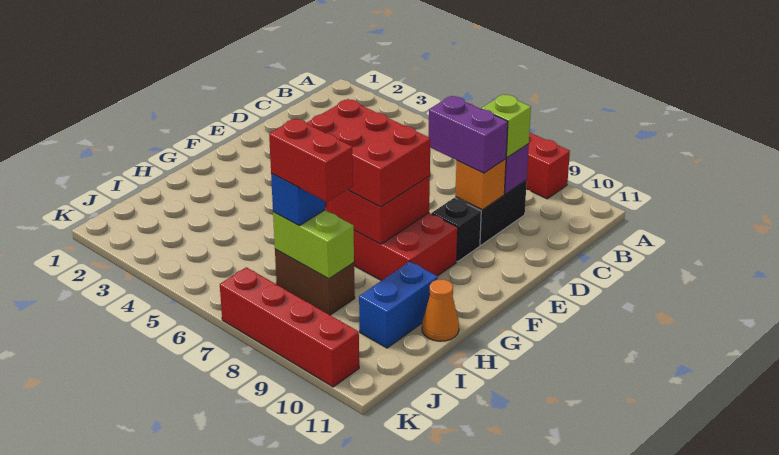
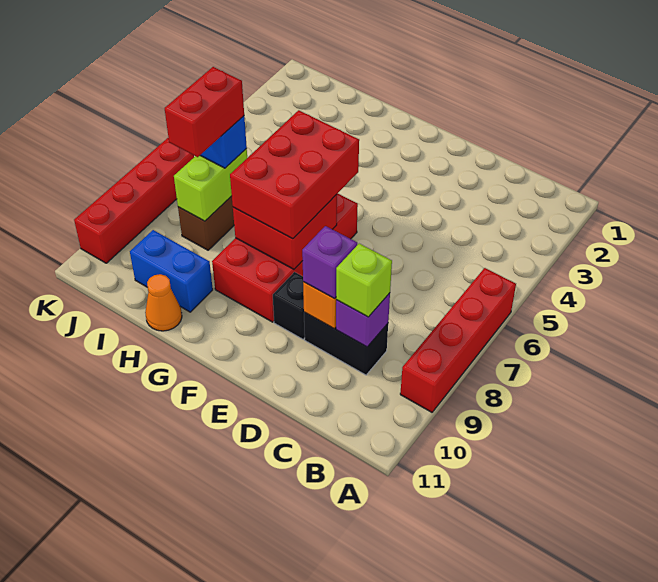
purple brick D8:D9 level 3 -> purple brick D9 level 3

